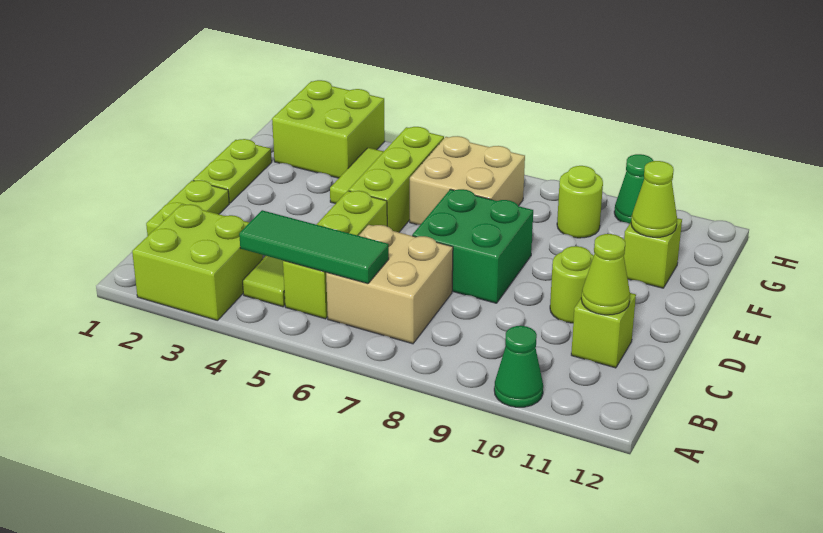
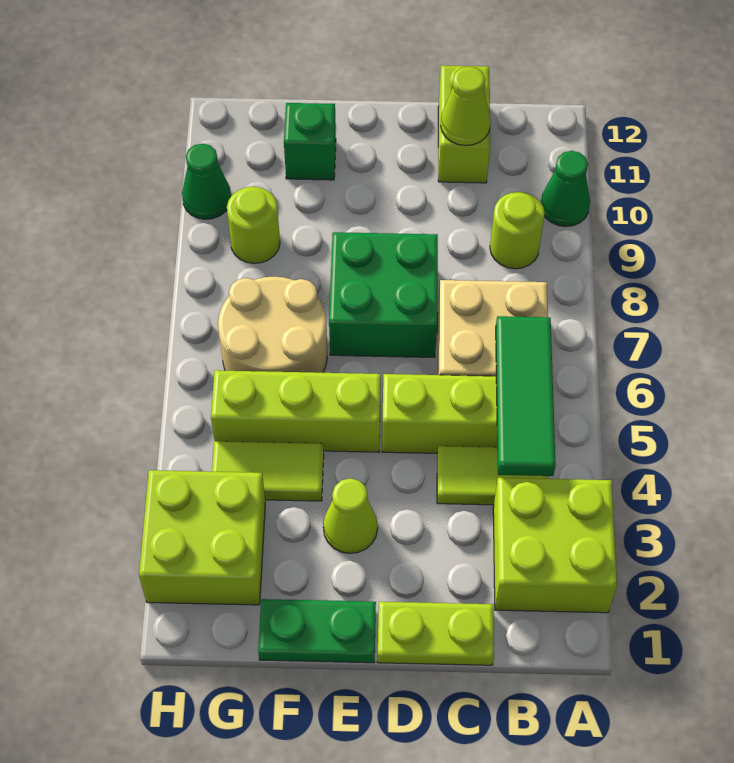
lime brick C11 level 1 -> lime brick C11:C12 level 1
lime round brick D10 level 1 -> lime round brick B9 level 1
lime plate E1:F1 level 1 -> green plate E1:F1 level 1
tan brick F6:G7 level 1 -> tan round brick F6:G7 level 1
lime brick F11 level 1 -> green brick F11 level 1
lime cone F11 level 2 -> lime cone E3 level 1

